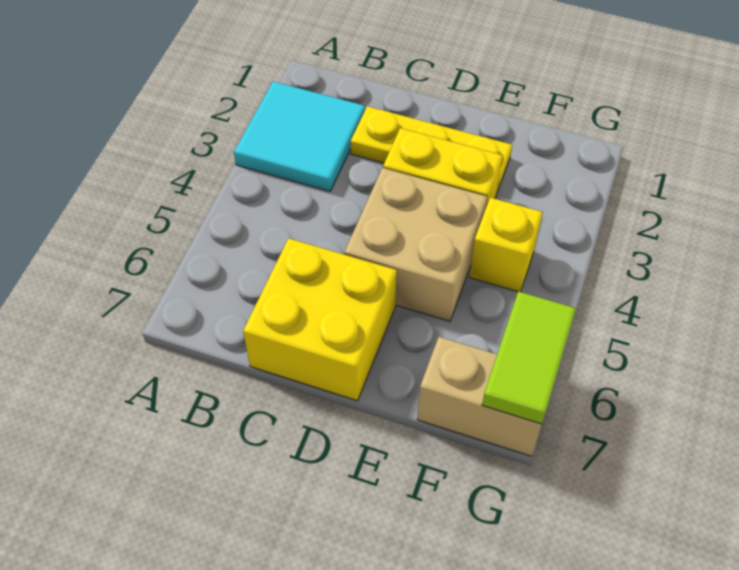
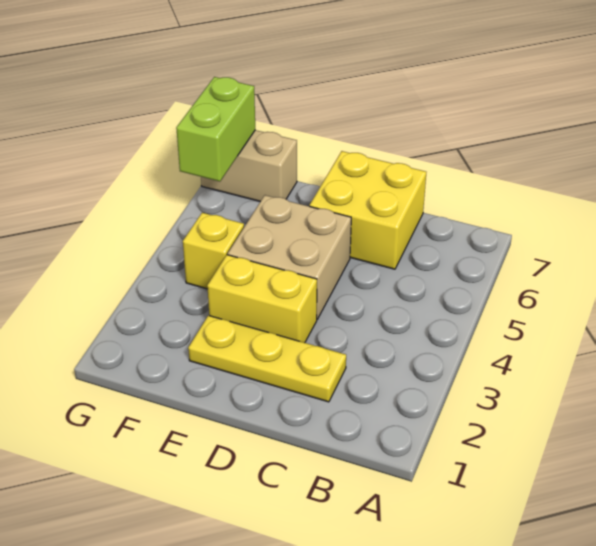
cyan tile A2:B3 level 1 -> none
lime tile G6:G7 level 2 -> lime brick G6:G7 level 2

